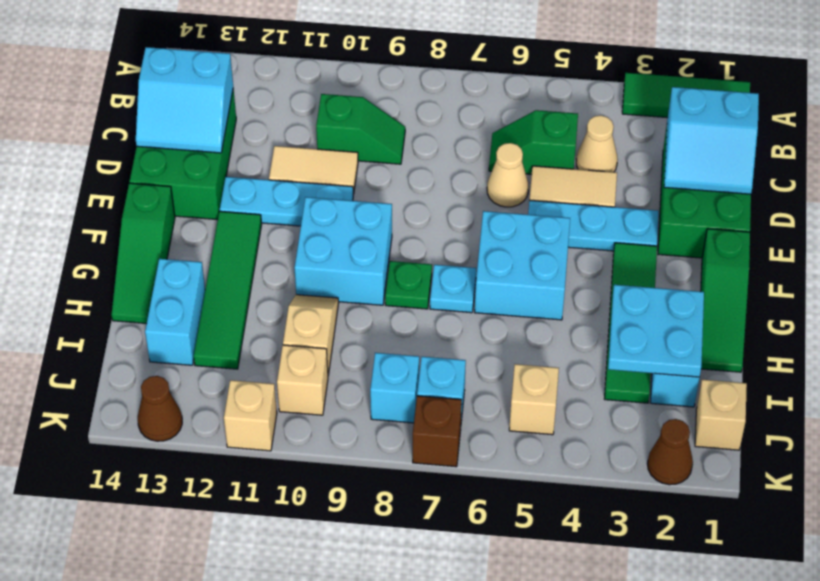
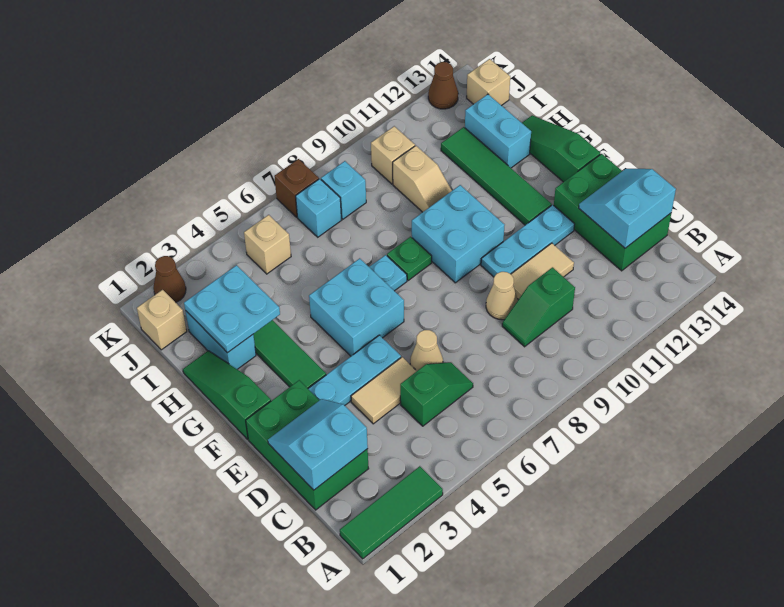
tan cone C4 level 1 -> tan cone D9 level 1
tan brick K11 level 1 -> tan brick J14 level 1

